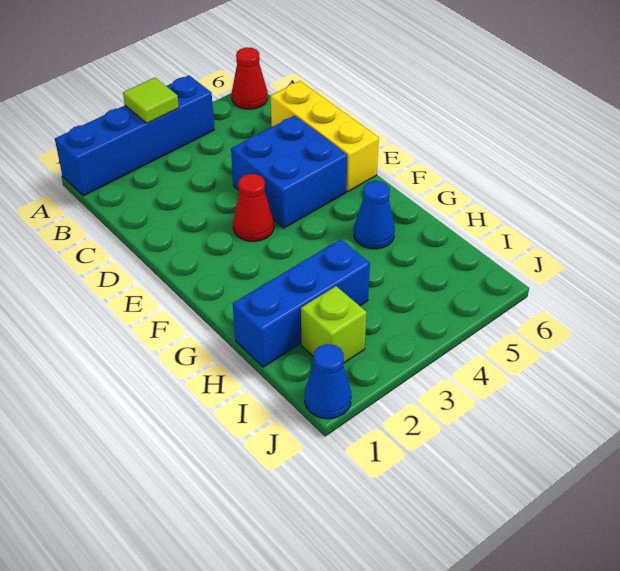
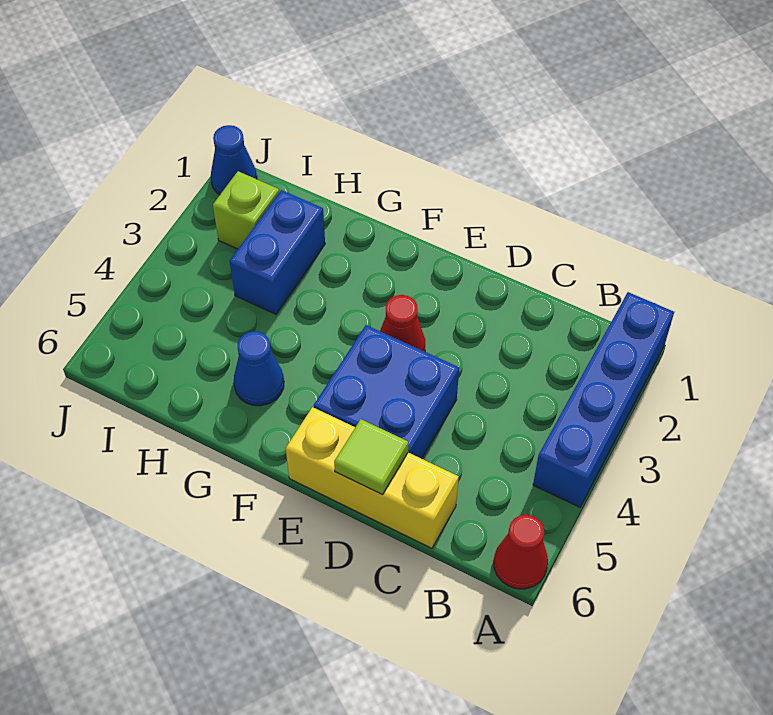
lime tile A3 level 2 -> lime tile D6 level 2
blue brick H1:H3 level 1 -> blue brick H2:H3 level 1

